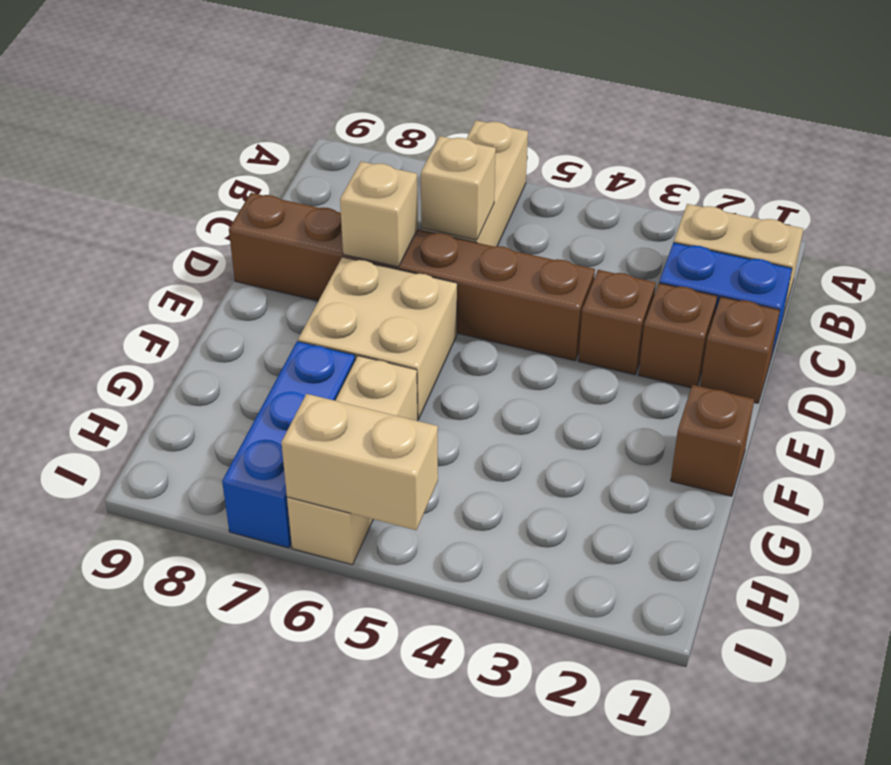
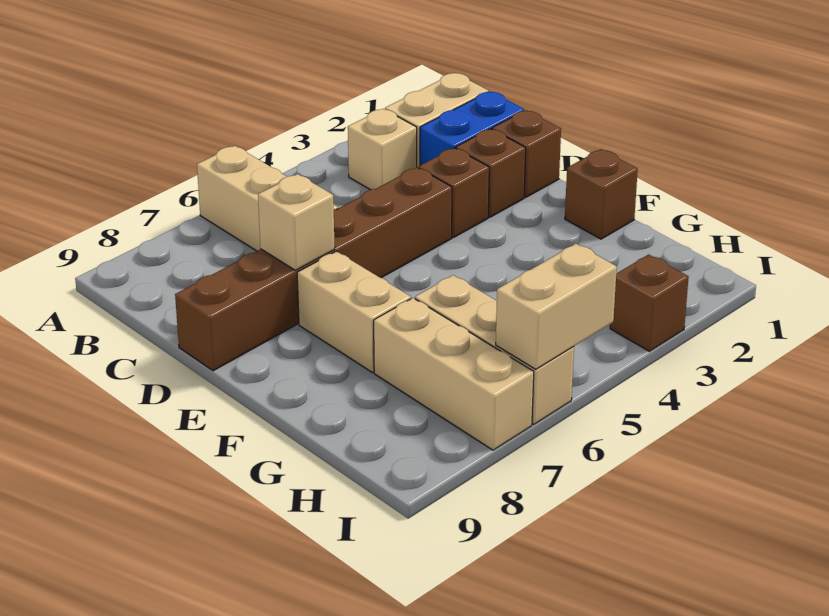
tan brick C6 level 2 -> tan brick B3 level 1
tan brick E6:F7 level 1 -> tan brick E7:F7 level 1
blue brick G7:I7 level 1 -> tan brick G7:I7 level 1
none -> brown brick I3 level 1

